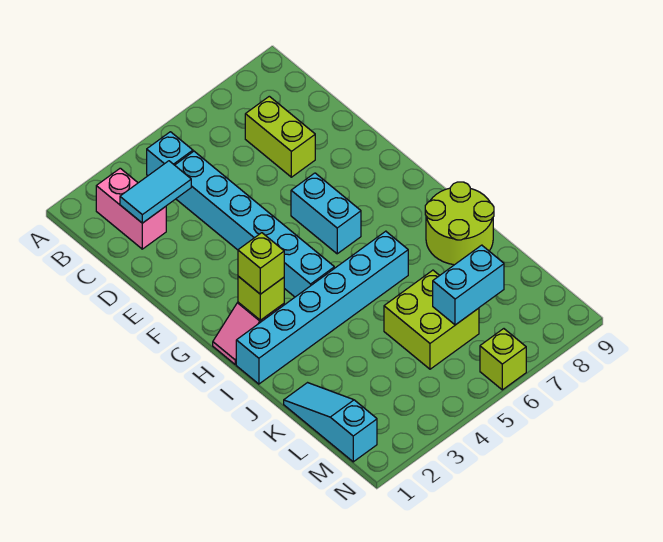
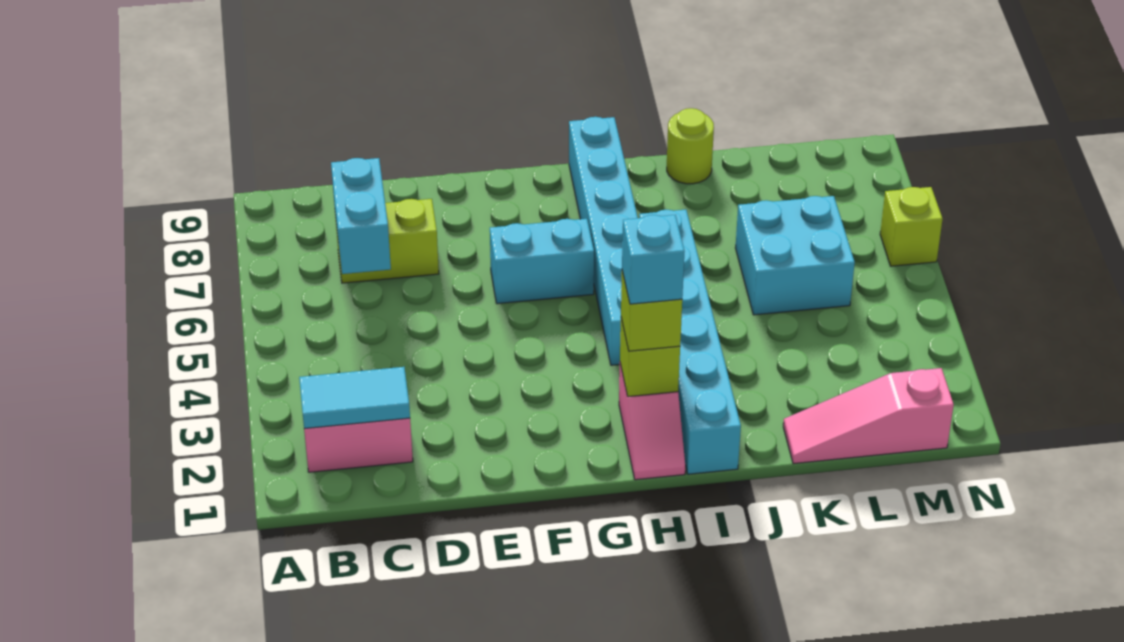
cyan brick B4 level 1 -> cyan brick H2 level 4
cyan tile C2:C3 level 2 -> cyan tile B2:C2 level 2
cyan brick C4:H4 level 1 -> cyan brick H4:H9 level 1
lime round brick I8:J9 level 1 -> lime round brick J9 level 1
cyan slope K1:M1 level 1 top M -> pink slope K1:M1 level 1 top M
lime brick K5:L6 level 1 -> cyan brick K5:L6 level 1
cyan brick L6:L7 level 2 -> cyan brick C6:C7 level 2

